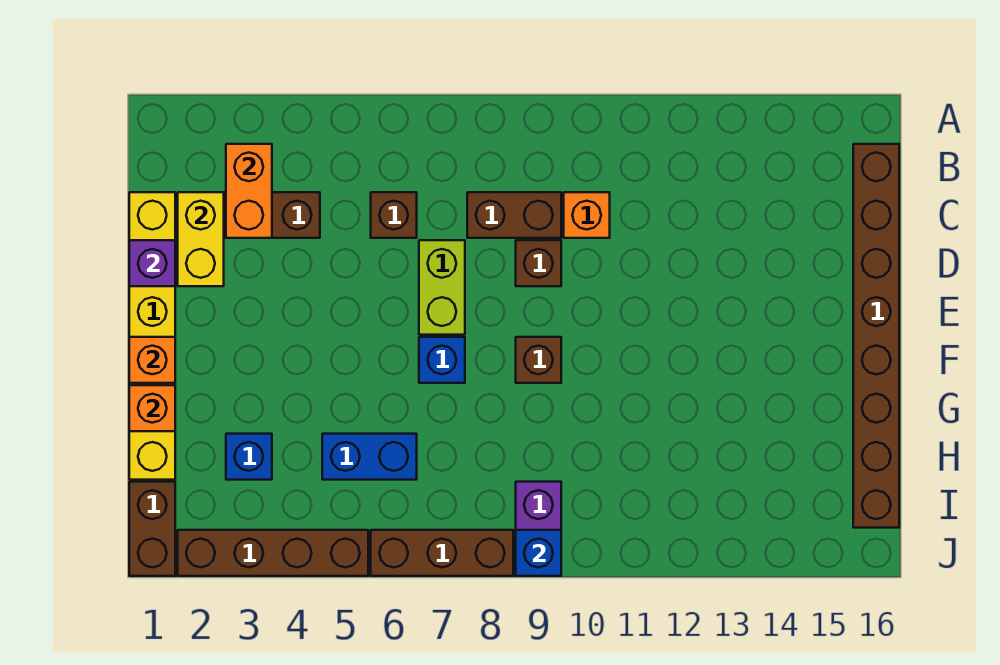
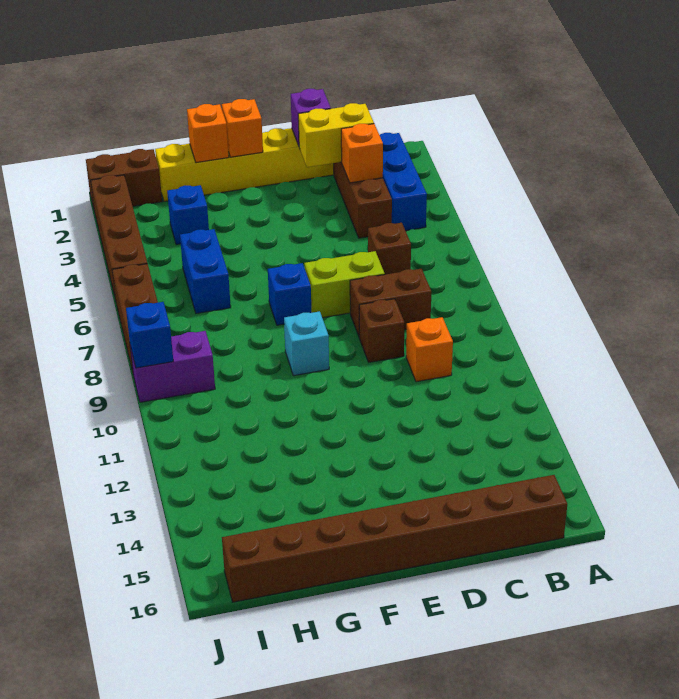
none -> blue brick B2:B4 level 1
orange brick B3:C3 level 2 -> orange brick C3 level 2
brown brick C8:C9 level 1 -> brown brick C8:D8 level 1
brown brick F9 level 1 -> cyan brick F9 level 1

